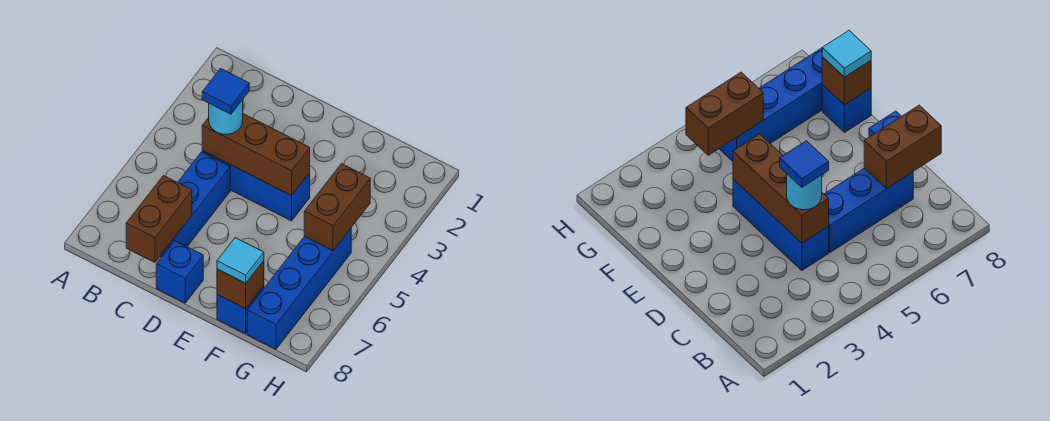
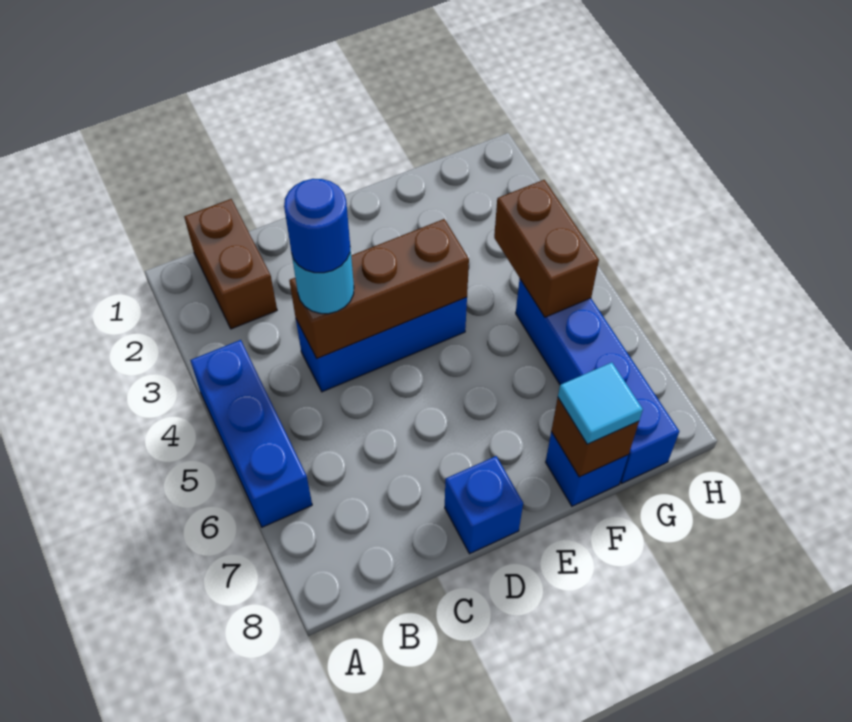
blue tile C4 level 4 -> blue round brick C4 level 4
blue brick C5:C7 level 1 -> blue brick A4:A6 level 1
brown brick C7:C8 level 2 -> brown brick B1:B2 level 1

